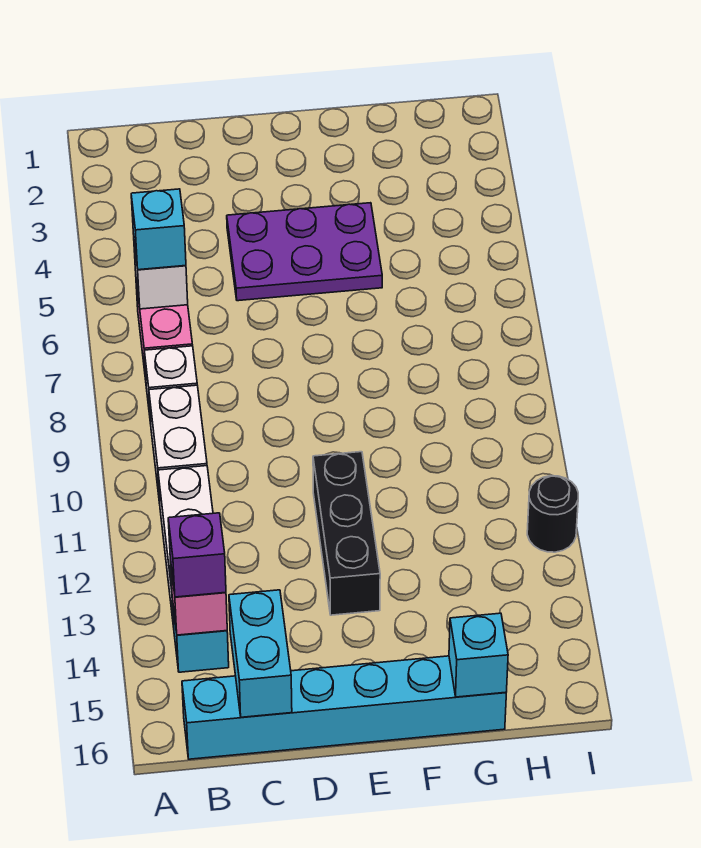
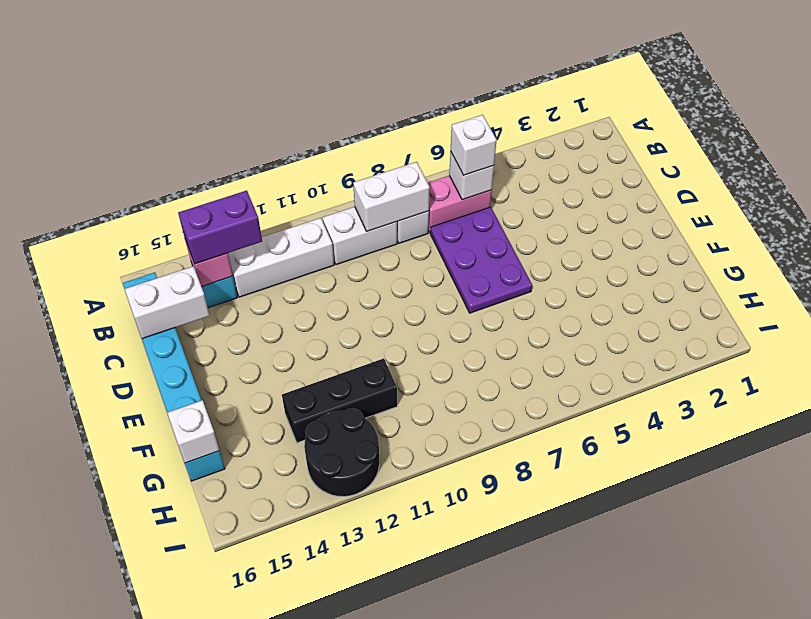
cyan brick B6 level 3 -> white brick B6 level 3
none -> white brick B8:B9 level 2
purple brick B14 level 3 -> purple brick B13:B14 level 3
cyan brick C15:C16 level 2 -> white brick C15:C16 level 2
purple plate D4:F5 level 1 -> purple plate C6:E7 level 1
black brick E11:E13 level 1 -> black brick G11:G13 level 1
cyan brick G16 level 2 -> white brick G16 level 2
black round brick I12 level 1 -> black round brick H12:I13 level 1

